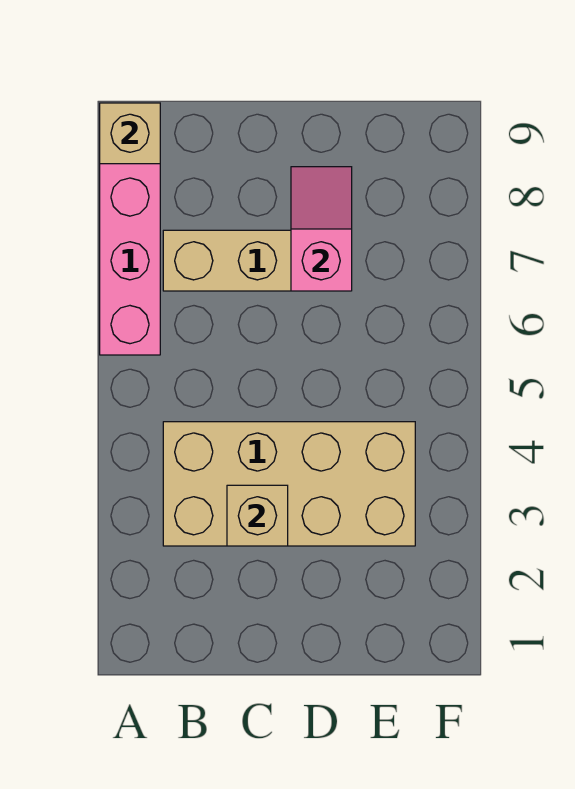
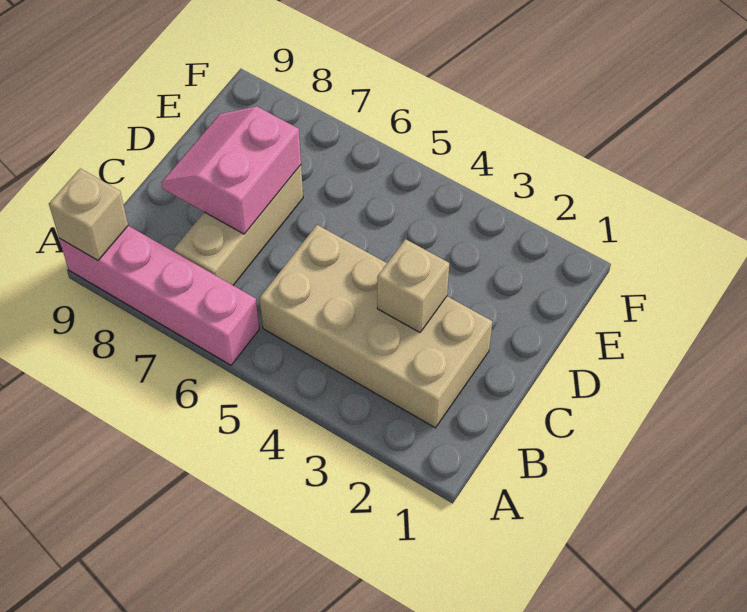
tan brick B3:E4 level 1 -> tan brick B2:C5 level 1
pink slope D7:D8 level 2 top 7 -> pink slope C7:D8 level 2 top 7

